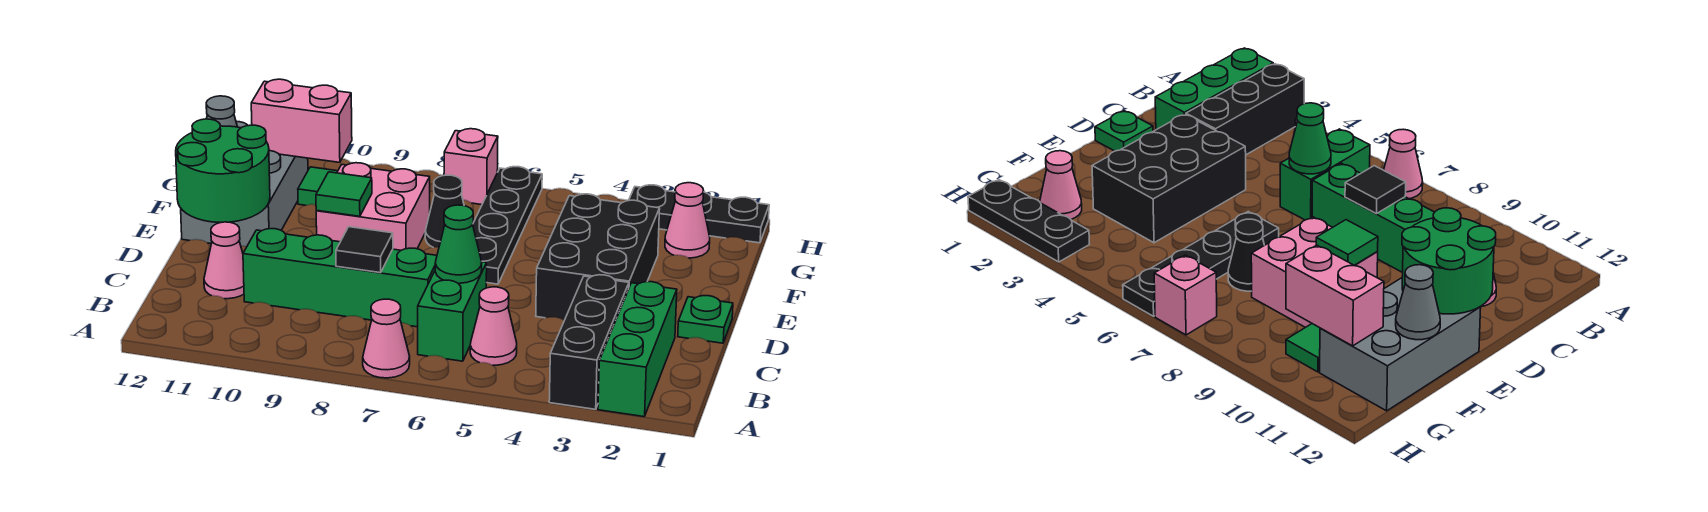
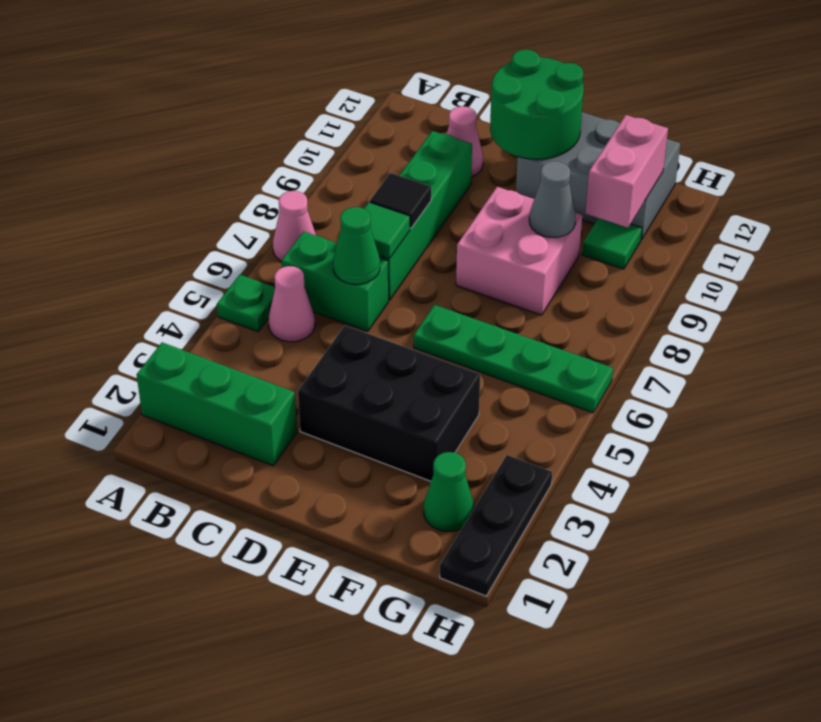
black brick A3:C3 level 1 -> none
green plate D1 level 1 -> green plate A5 level 1
black plate E6:H6 level 1 -> green plate E6:H6 level 1
green tile E9 level 2 -> green tile C7 level 2
black cone F7 level 1 -> none
grey cone F12 level 2 -> grey cone F9 level 2
pink cone G2 level 1 -> green cone G2 level 1
pink brick H7 level 1 -> none

